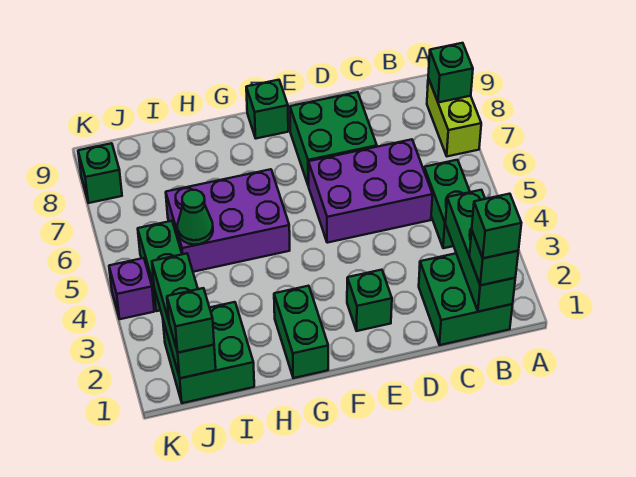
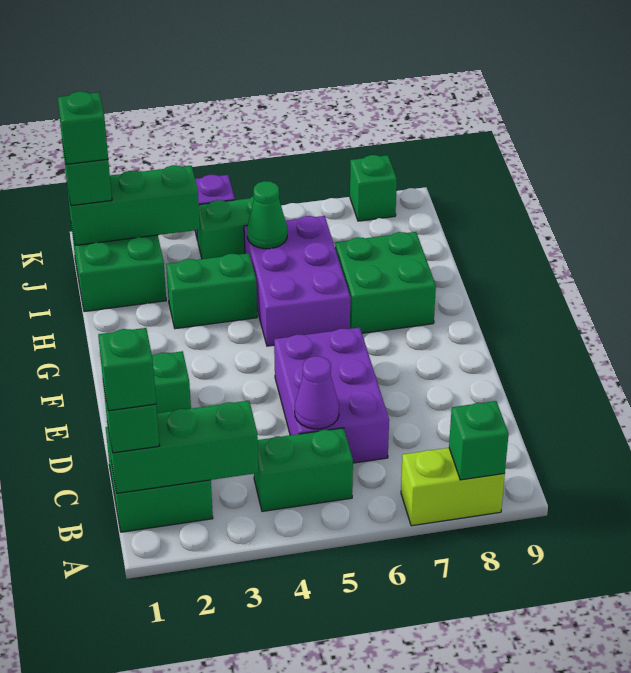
none -> purple cone C5 level 2
green brick D7:E8 level 1 -> green brick G7:H8 level 1
green brick F9 level 1 -> green brick J1 level 4
green brick G1:G2 level 1 -> green brick H3:H4 level 1

